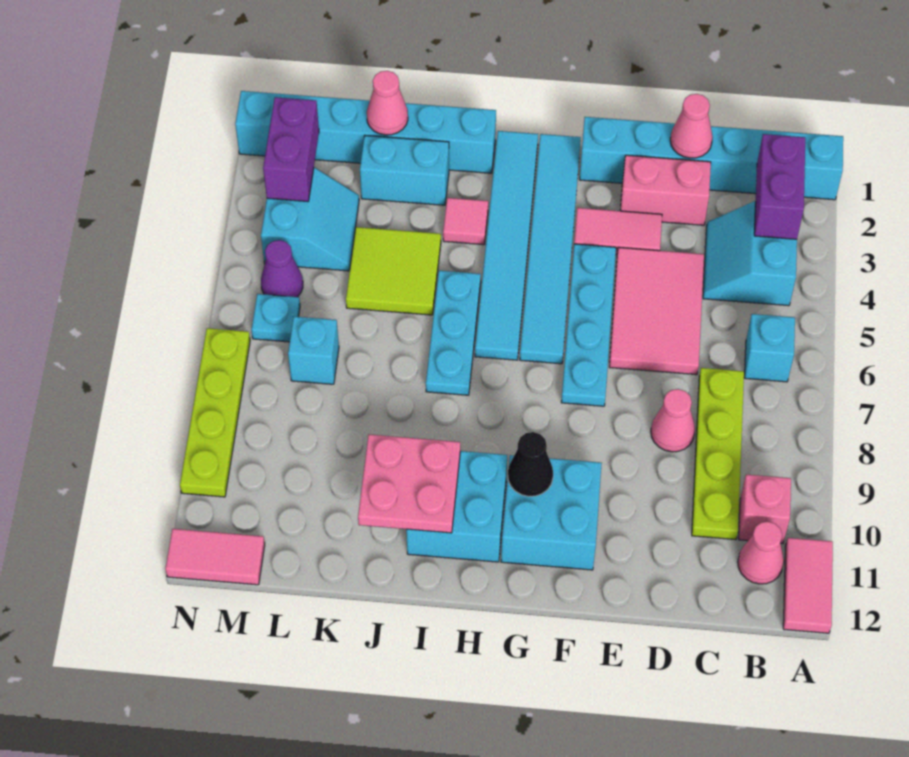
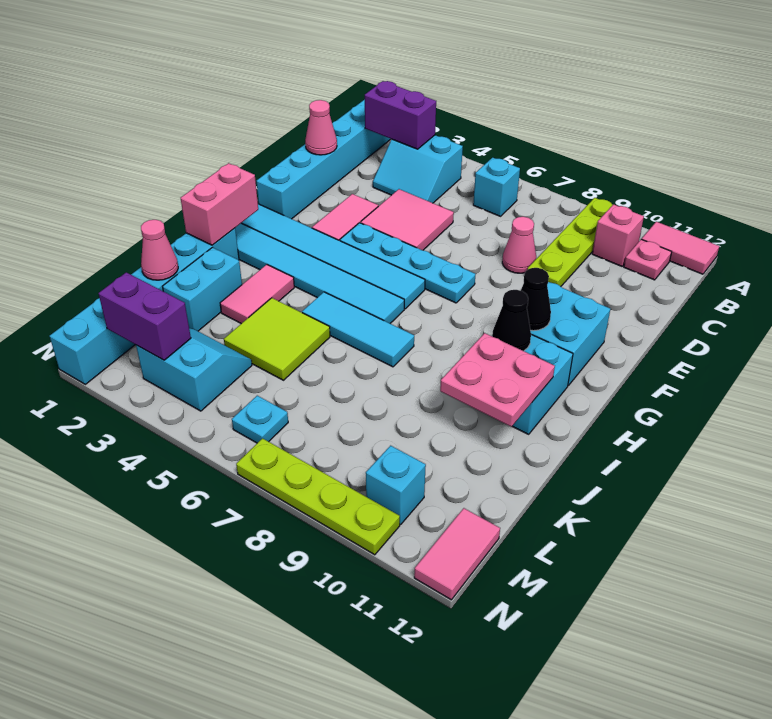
pink cone B11 level 1 -> pink plate B11 level 1
lime plate C7:C10 level 1 -> lime plate A9:D9 level 1
pink brick D2:E2 level 1 -> pink brick H1:I1 level 2
pink tile D4:E6 level 1 -> pink tile D4:E5 level 1
none -> black cone H10 level 2
pink tile I3 level 1 -> pink tile I3:J3 level 1
cyan plate I5:I7 level 1 -> cyan tile I5:I7 level 1
cyan brick L7 level 1 -> cyan brick M10 level 1
purple cone M5 level 1 -> none

